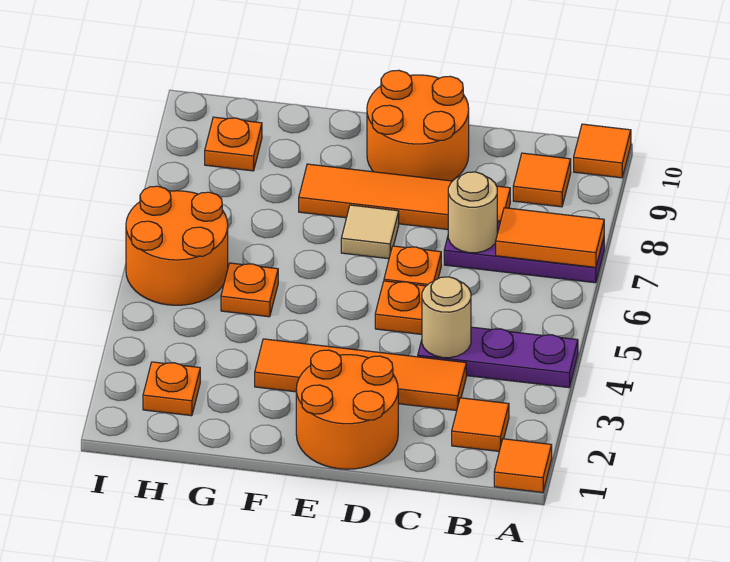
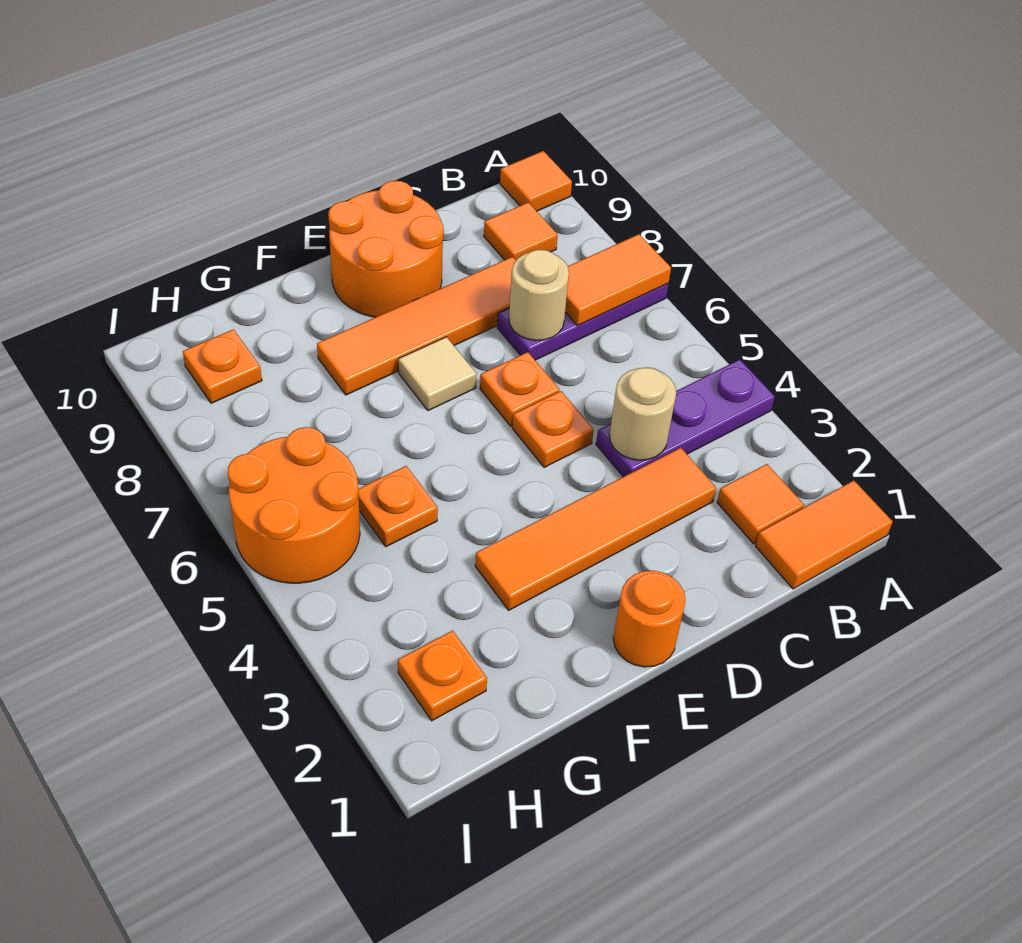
orange tile A1 level 1 -> orange tile A1:B1 level 1
orange round brick D1:E2 level 1 -> orange round brick E1 level 1

